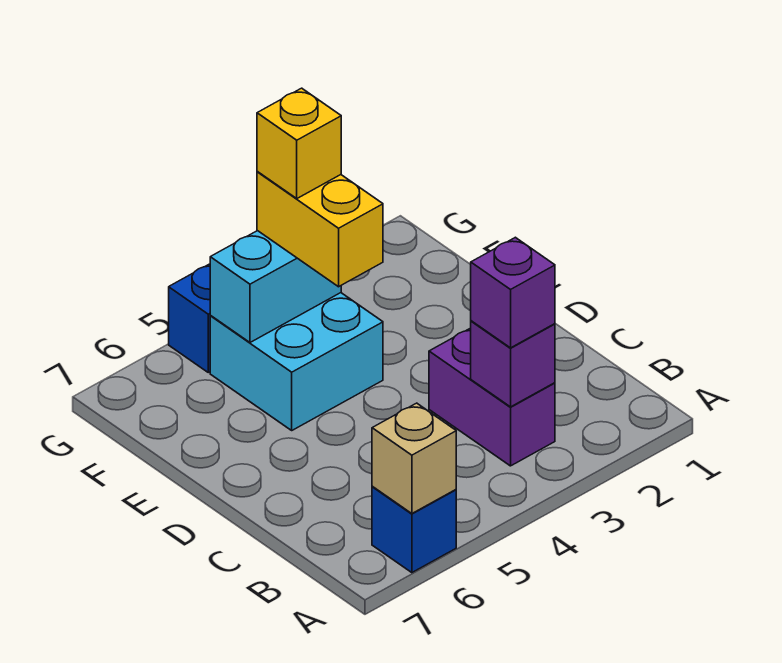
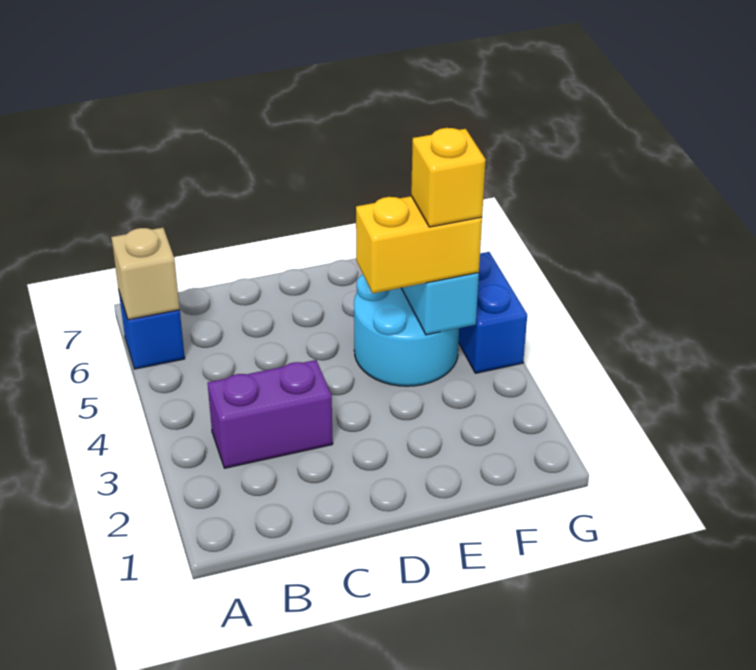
purple brick B3 level 2 -> none
purple brick B3 level 3 -> none
cyan brick E4:F5 level 1 -> cyan round brick E4:F5 level 1

